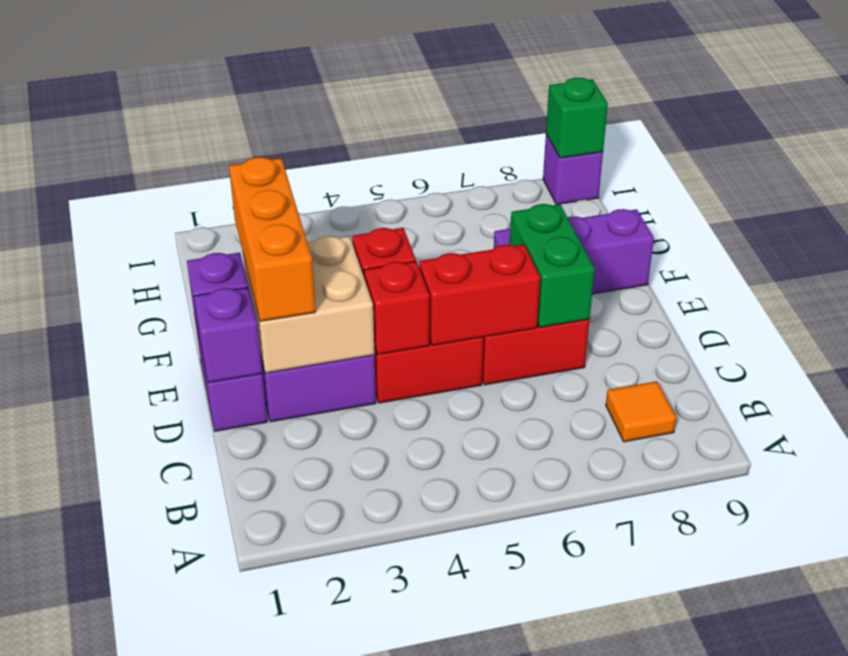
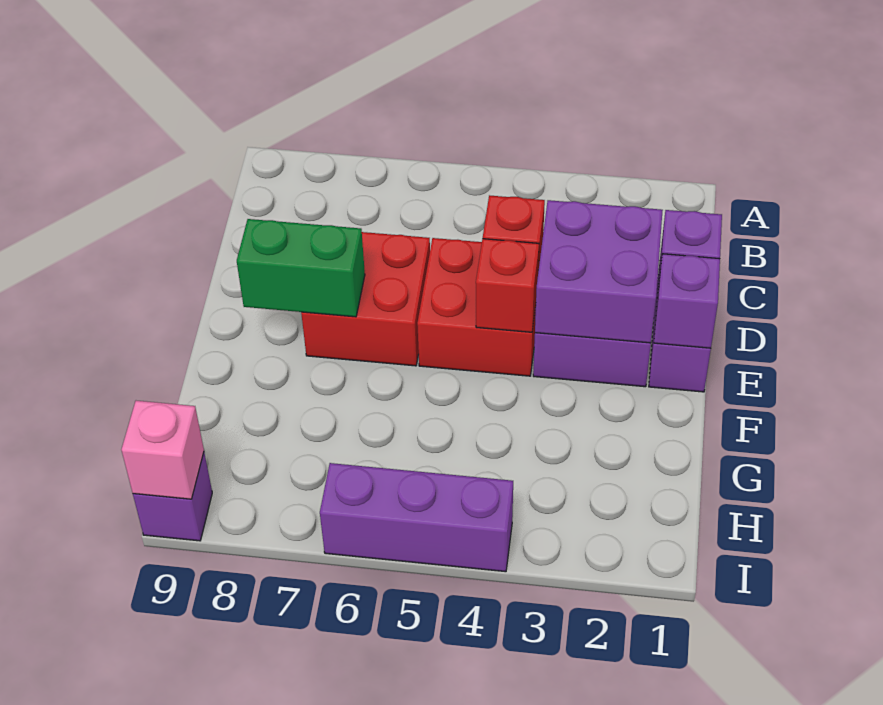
orange tile B8 level 1 -> none
tan brick D2:E3 level 2 -> purple brick D2:E3 level 2
orange brick D2:F2 level 3 -> none
red brick D5:D6 level 2 -> none
green brick D7:E7 level 2 -> green brick E7:E8 level 2
purple brick F7:F9 level 1 -> purple brick I4:I6 level 1
green brick I9 level 2 -> pink brick I9 level 2

